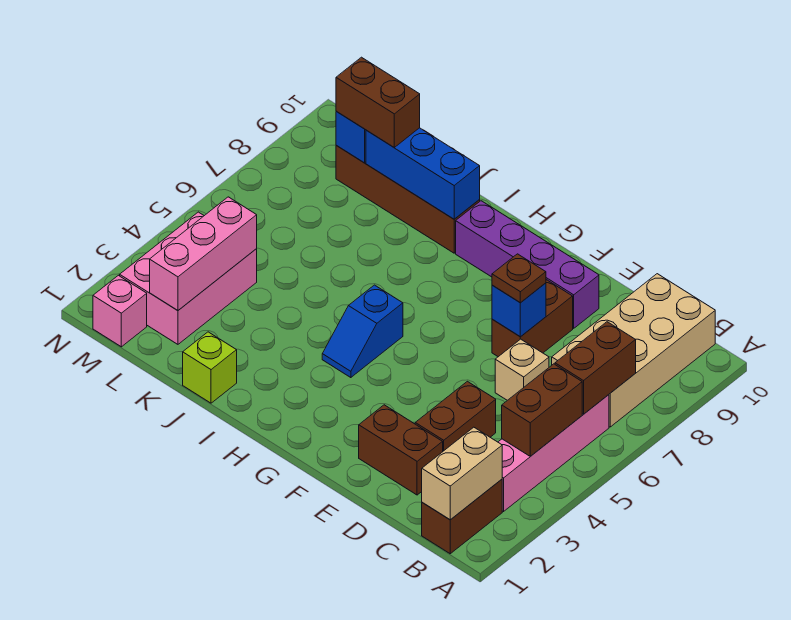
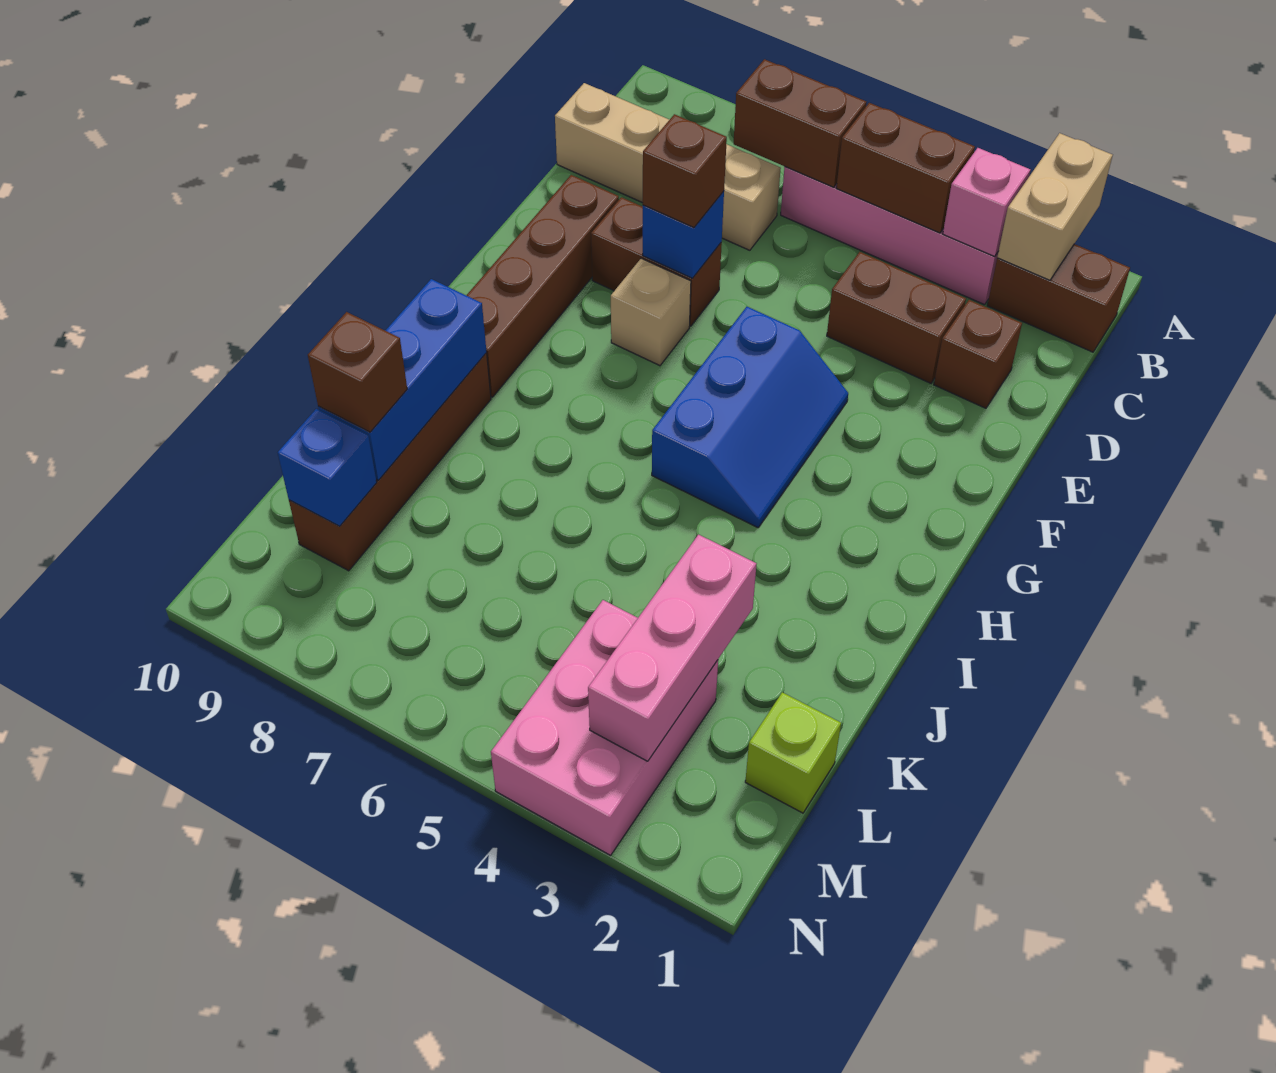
tan brick B1:B2 level 2 -> tan brick A2:B2 level 2
tan brick B7:C10 level 1 -> tan brick C7:C10 level 1
brown brick D2:E2 level 1 -> brown brick D2 level 1
tan brick D6 level 1 -> tan brick F7 level 1
brown plate E7 level 3 -> brown brick E7 level 3
purple brick E9:H9 level 1 -> brown brick E9:H9 level 1
blue slope H4:H5 level 1 top 5 -> blue slope F4:H5 level 1 top 5
lime brick J1 level 1 -> lime brick L1 level 1
brown brick K9:L9 level 3 -> brown brick K9 level 3
pink brick L2:M4 level 1 -> pink brick L3:N4 level 1
pink brick L2:L4 level 2 -> pink brick K3:M3 level 2
pink brick M1 level 1 -> pink brick B3 level 2

